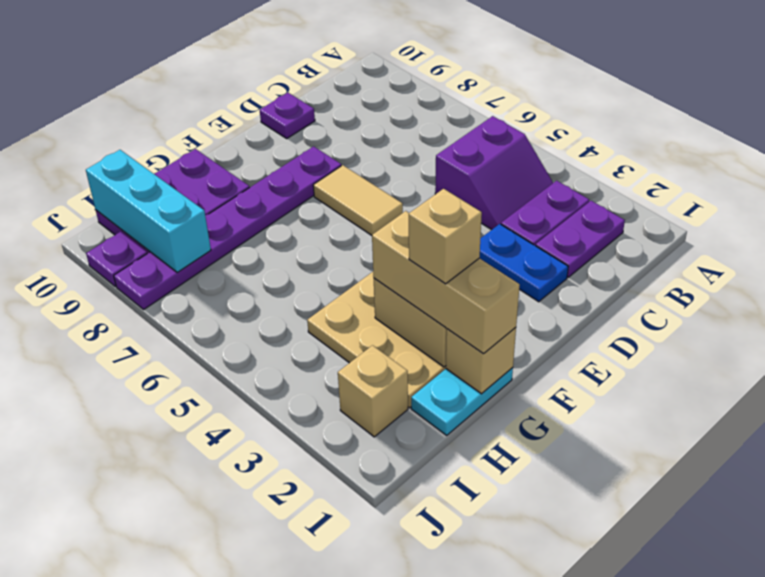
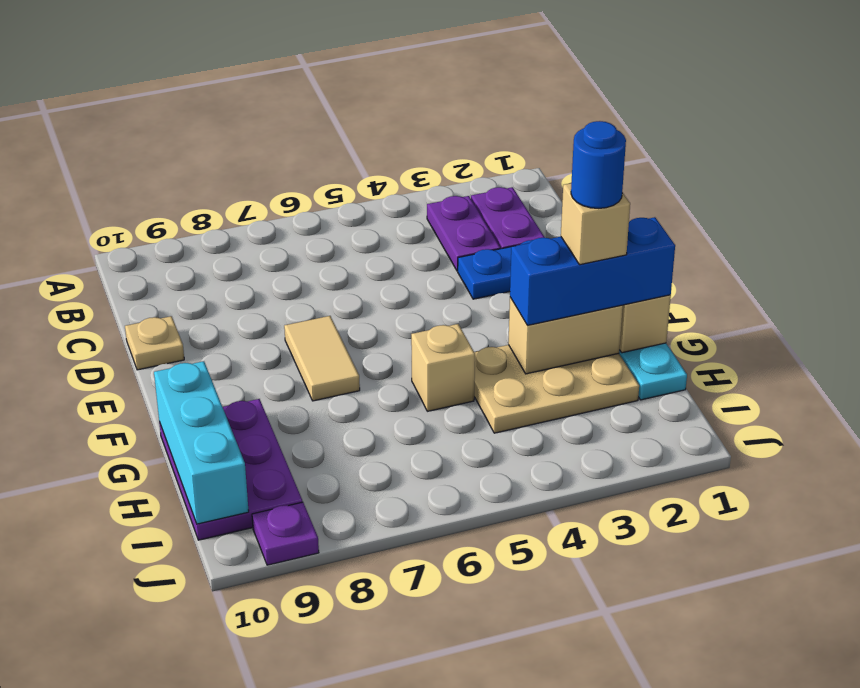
purple slope B4:C5 level 1 top 5 -> none
purple plate D10 level 1 -> tan plate D10 level 1
tan tile E6:E7 level 1 -> tan tile E7:F7 level 1
purple plate E8:J8 level 1 -> none
tan brick G1:G3 level 3 -> blue brick G1:G3 level 3
none -> blue round brick G2 level 5
tan brick I2 level 1 -> tan brick G5 level 1
cyan brick I8:I10 level 2 -> cyan brick G10:I10 level 2

